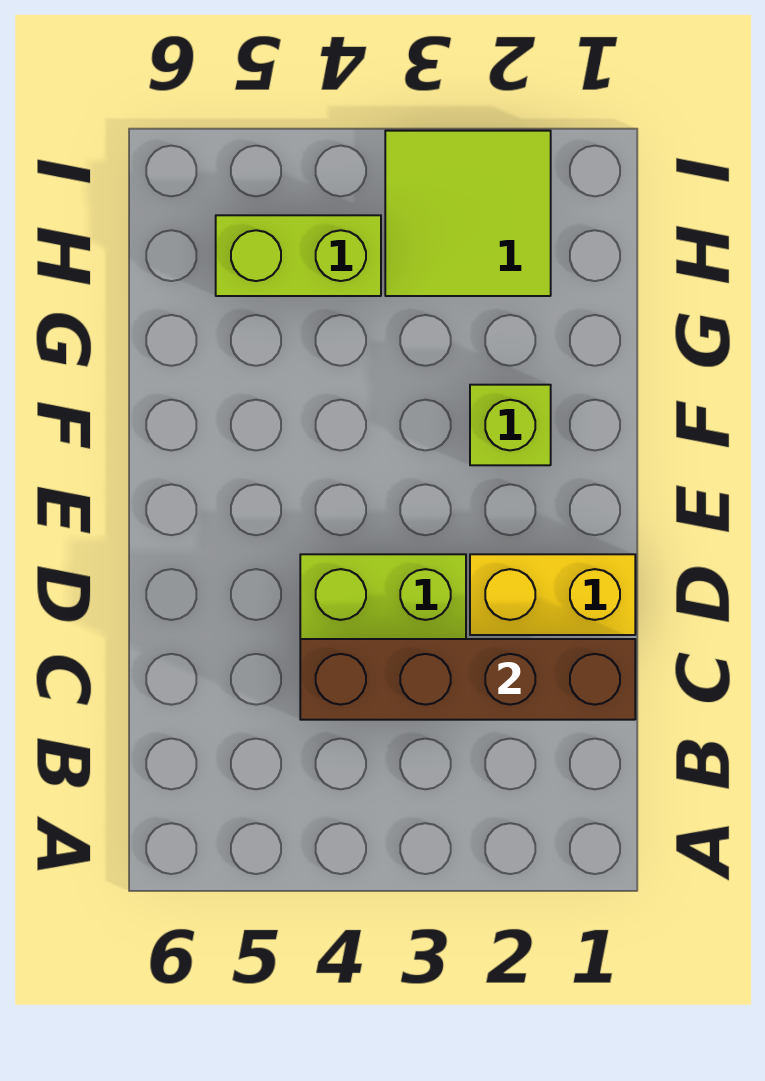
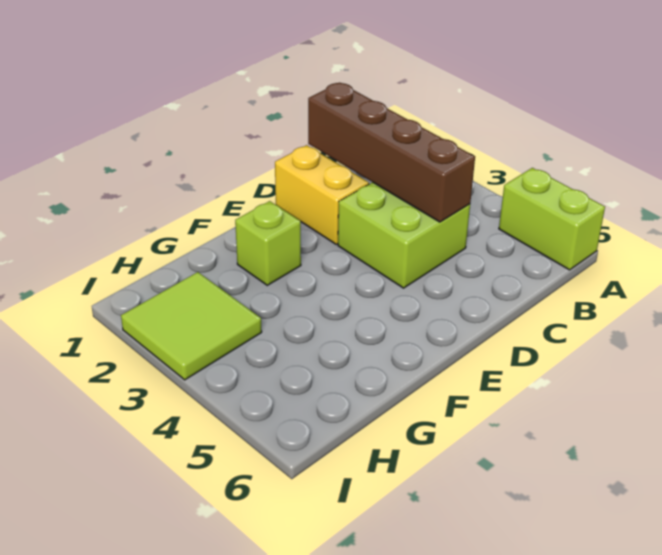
lime brick H4:H5 level 1 -> lime brick A5:A6 level 1

